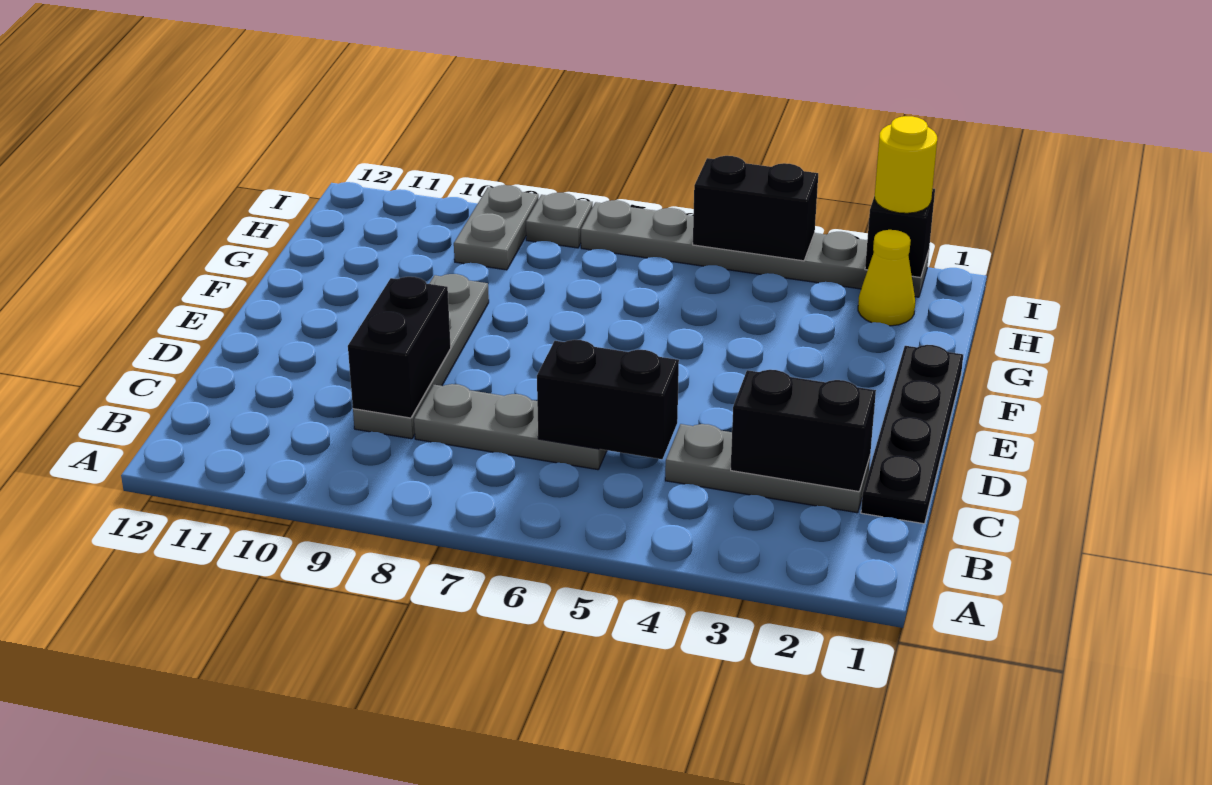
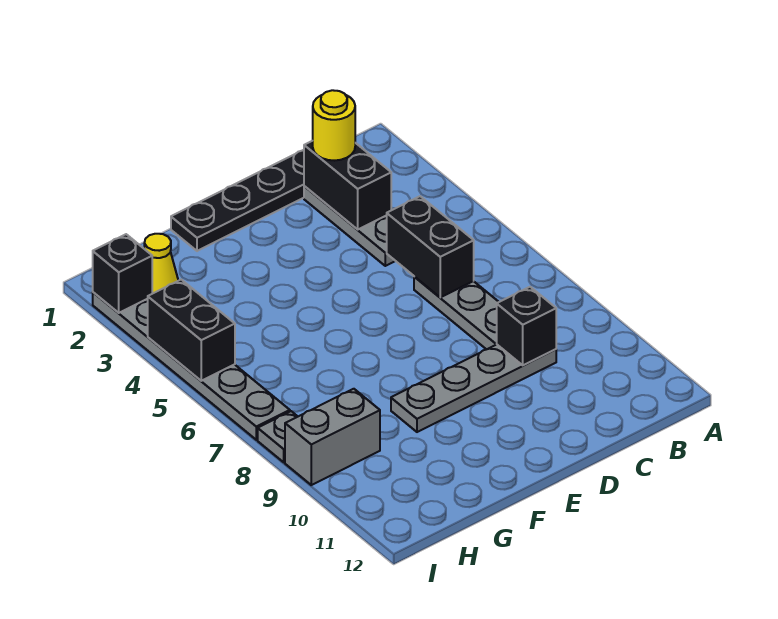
black brick C9:D9 level 2 -> black brick C9 level 2
grey plate H9:I9 level 1 -> grey brick H9:I9 level 1
yellow round brick I2 level 3 -> yellow round brick C2 level 3

